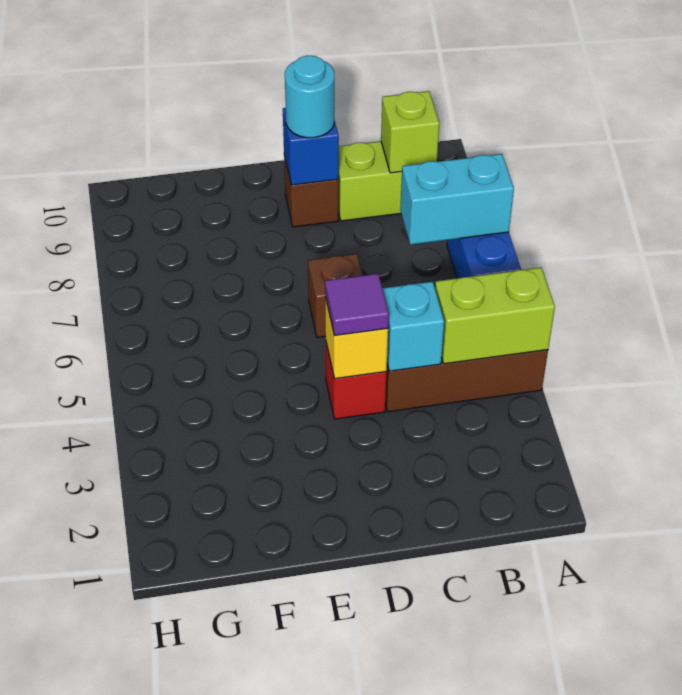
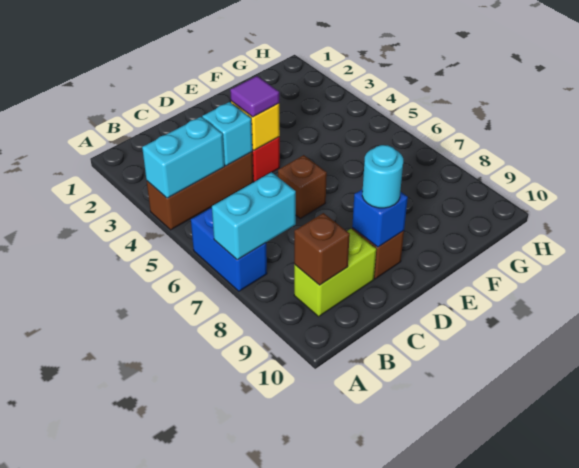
lime brick A4:B4 level 2 -> cyan brick A4:B4 level 2
lime brick B9 level 2 -> brown brick B9 level 2

